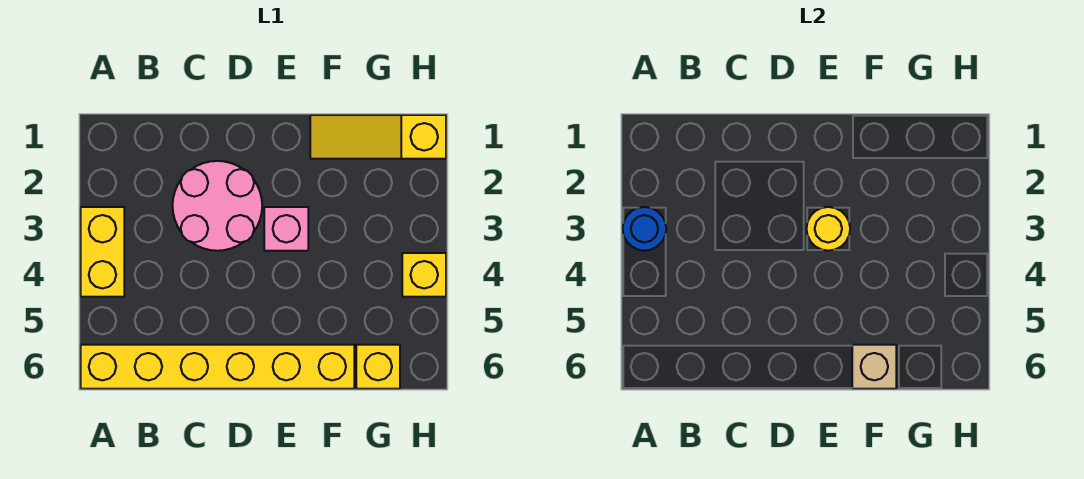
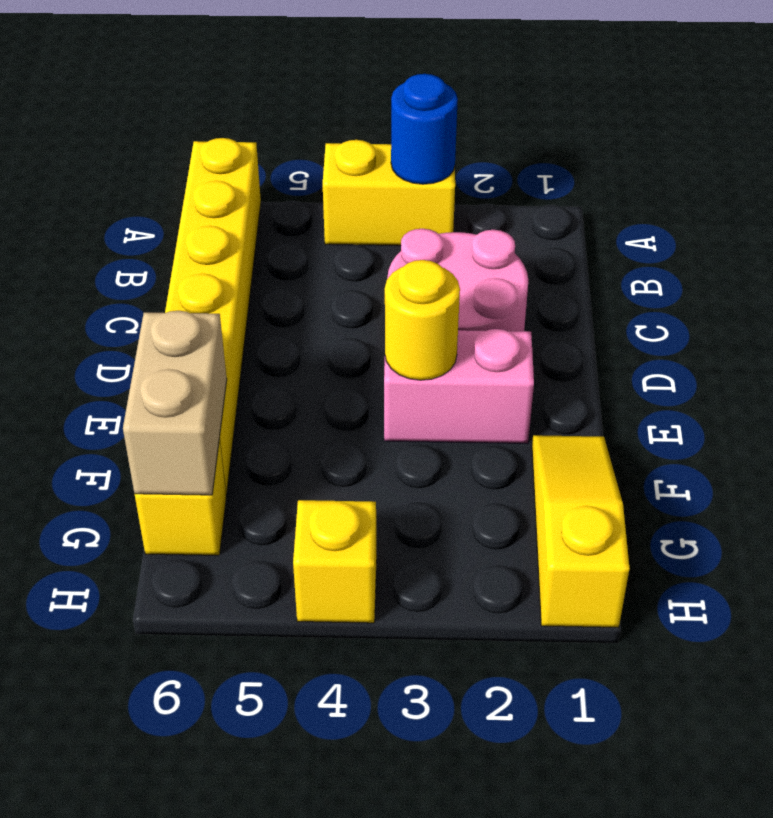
pink brick E3 level 1 -> pink brick E2:E3 level 1
tan brick F6 level 2 -> tan brick F6:G6 level 2

